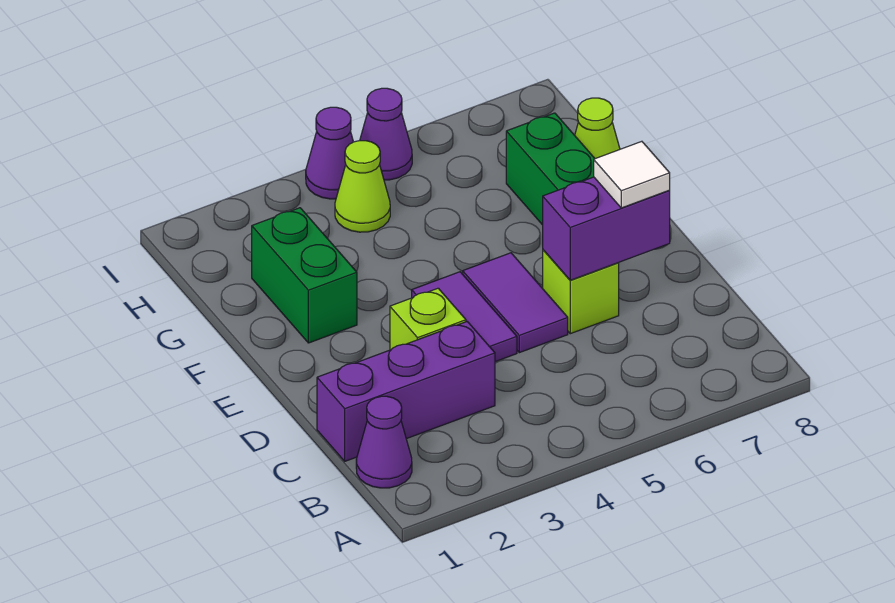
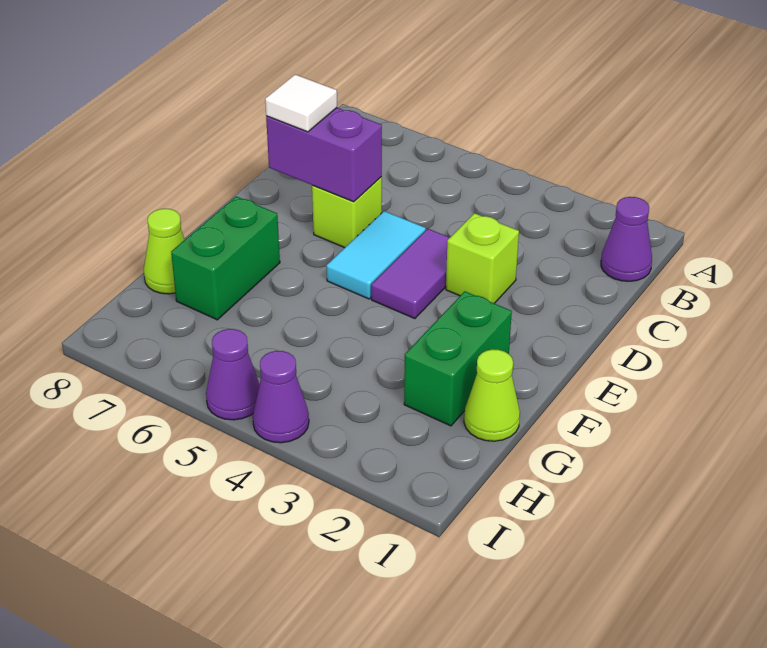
purple brick C1:C3 level 1 -> none
purple tile D5:E5 level 1 -> cyan tile D5:E5 level 1
lime cone H4 level 1 -> lime cone G1 level 1

